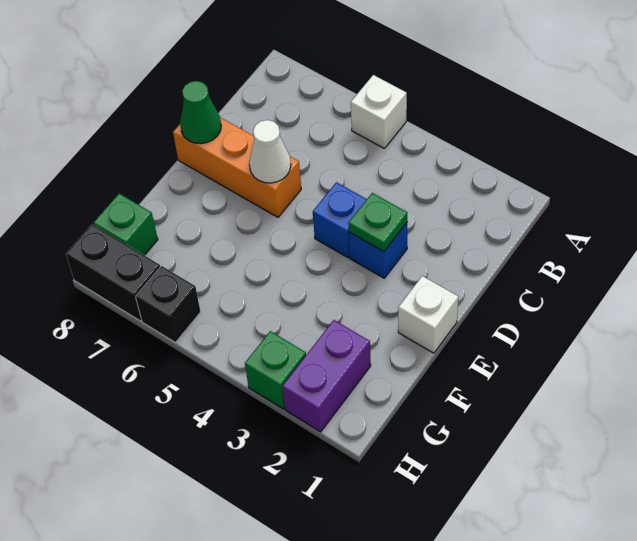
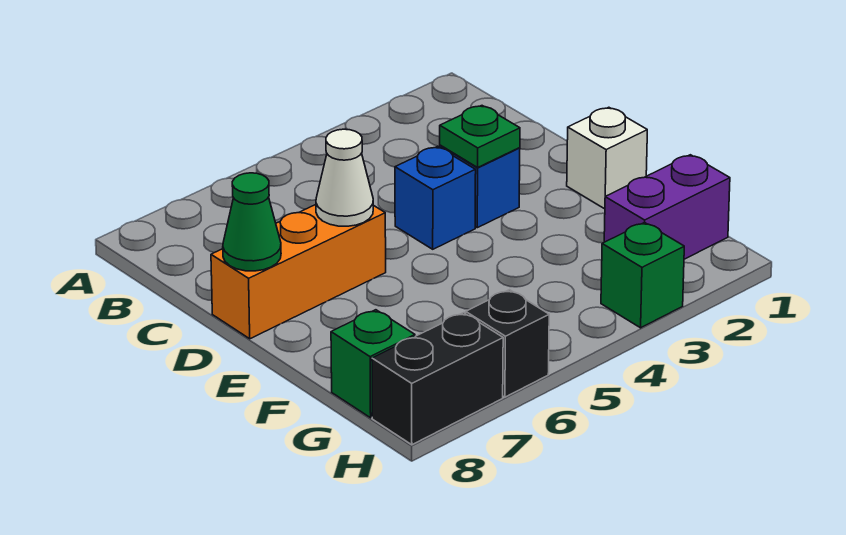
white brick A5 level 1 -> none
purple brick G2:H2 level 1 -> purple brick G1:G2 level 1

